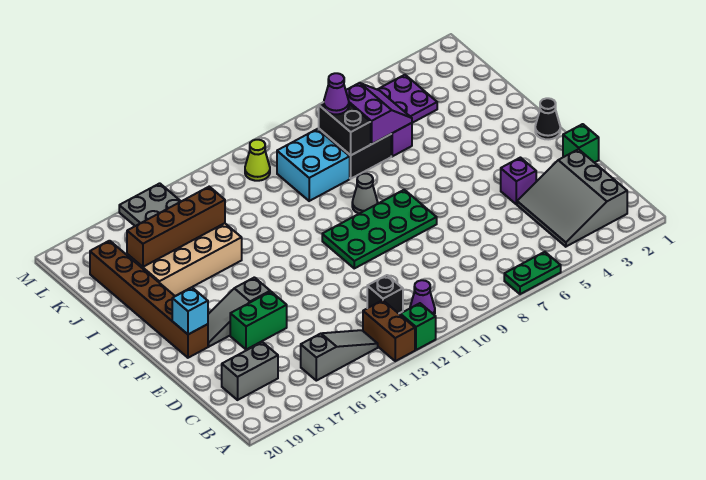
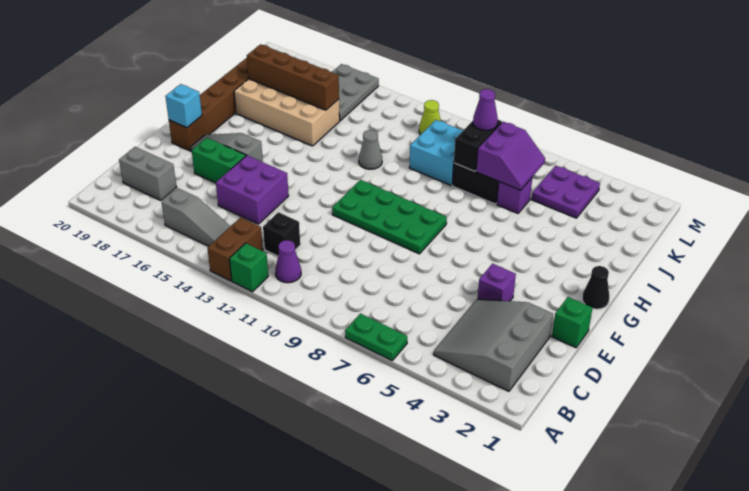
none -> purple brick D14:E15 level 1
grey cone H9 level 1 -> grey cone I12 level 1

